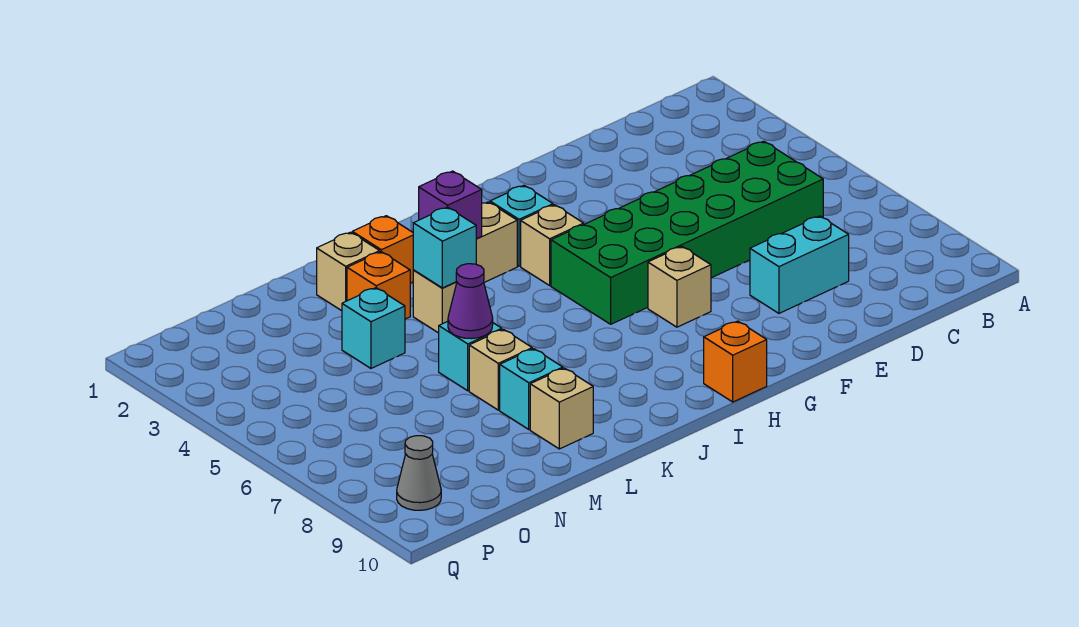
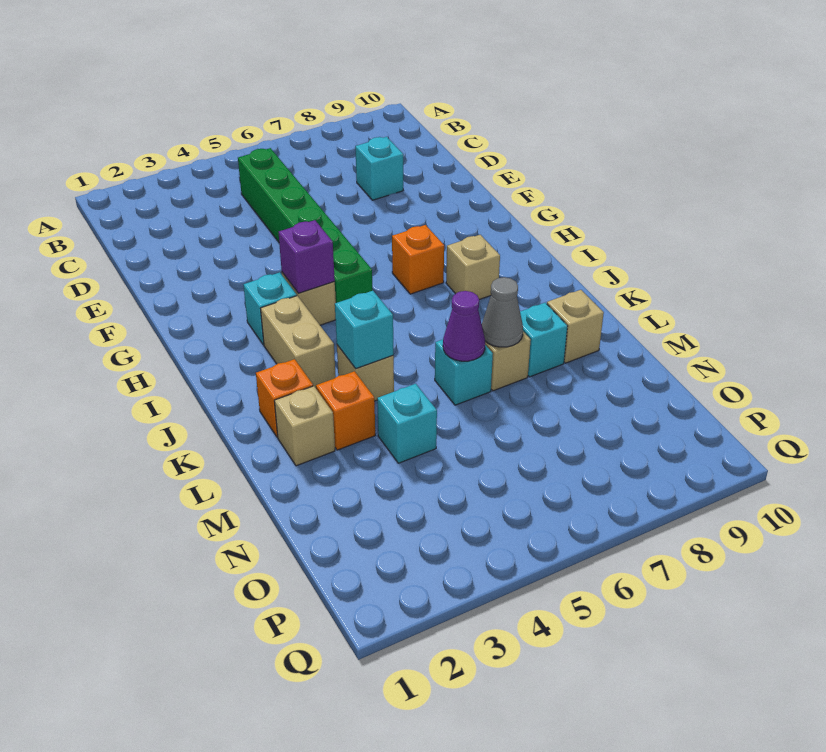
green brick C5:H6 level 1 -> green brick C5:H5 level 1
cyan brick D8:E8 level 1 -> cyan brick D8 level 1
tan brick G7 level 1 -> tan brick I8 level 1
orange brick H10 level 1 -> orange brick H7 level 1
purple brick J3 level 2 -> purple brick H4 level 2
grey cone P9 level 1 -> grey cone L7 level 2

